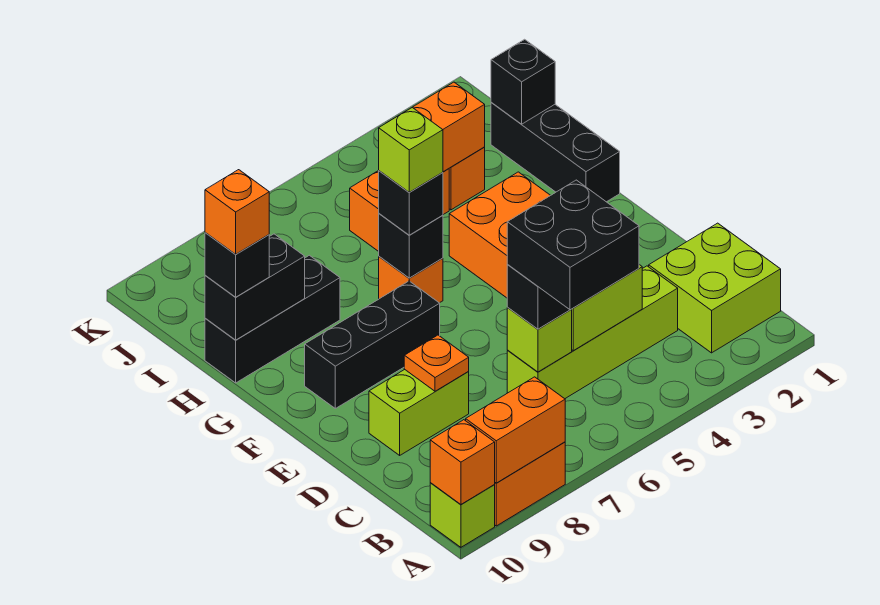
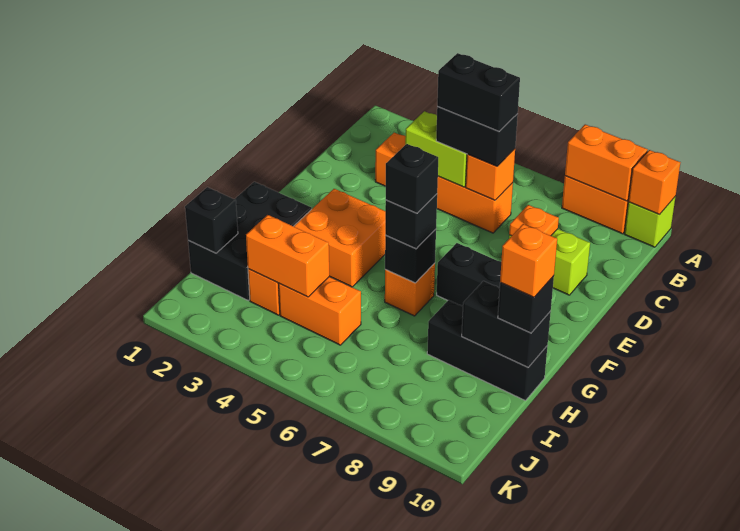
lime brick B1:C2 level 1 -> none
black brick B5:C6 level 4 -> black brick C5:C6 level 4
lime brick C3:C6 level 1 -> orange brick C3:C6 level 1
lime brick C6 level 2 -> orange brick C6 level 2
black brick G1:I1 level 1 -> black brick G1:I2 level 1
lime brick G6 level 4 -> black brick G6 level 4

